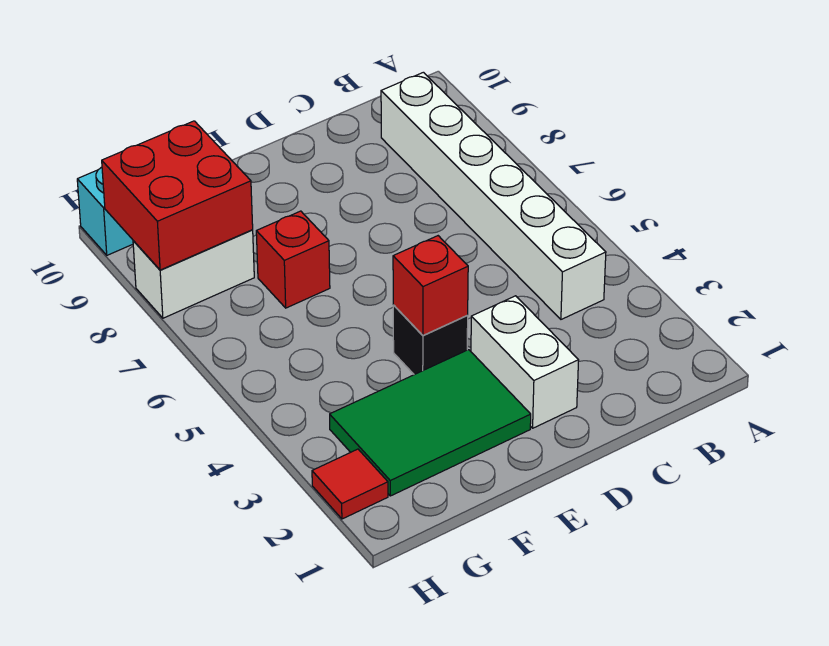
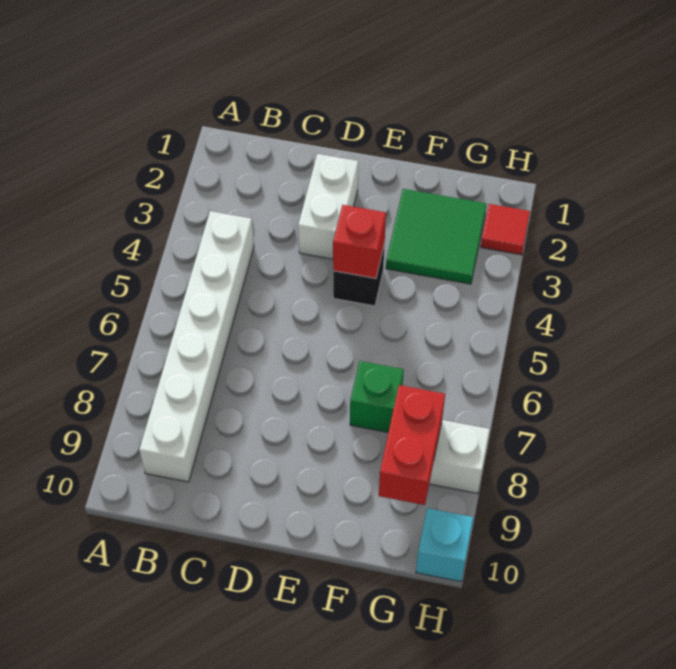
green tile E2:G3 level 1 -> green tile F2:G3 level 1
red brick F7 level 1 -> green brick F7 level 1
red brick G8:H9 level 2 -> red brick G8:G9 level 2

